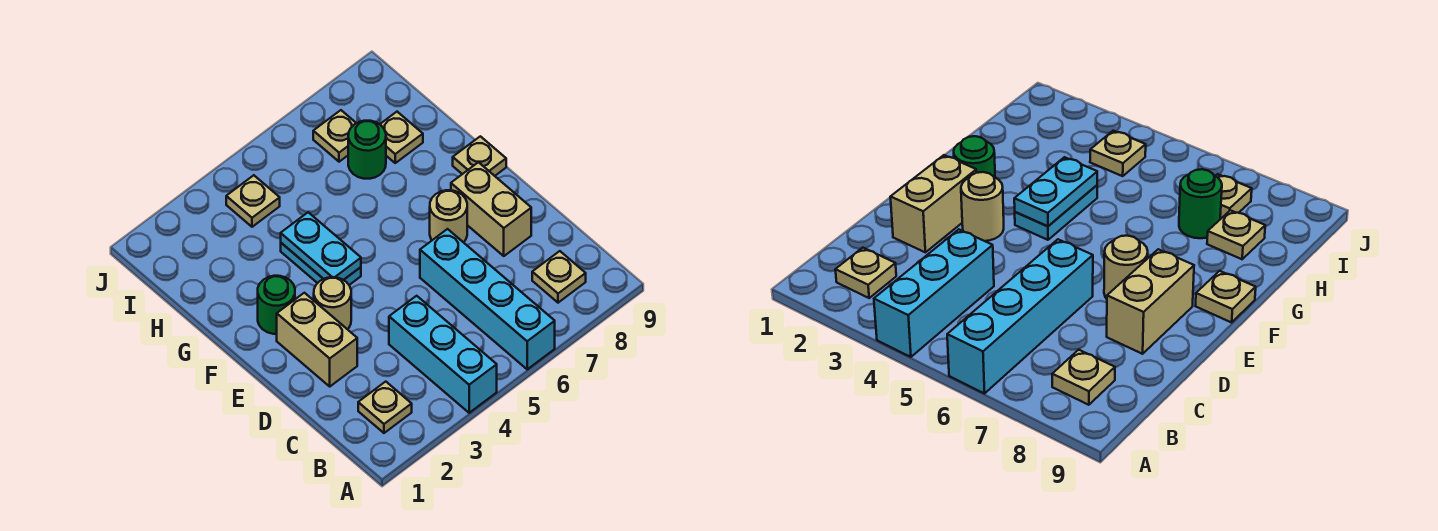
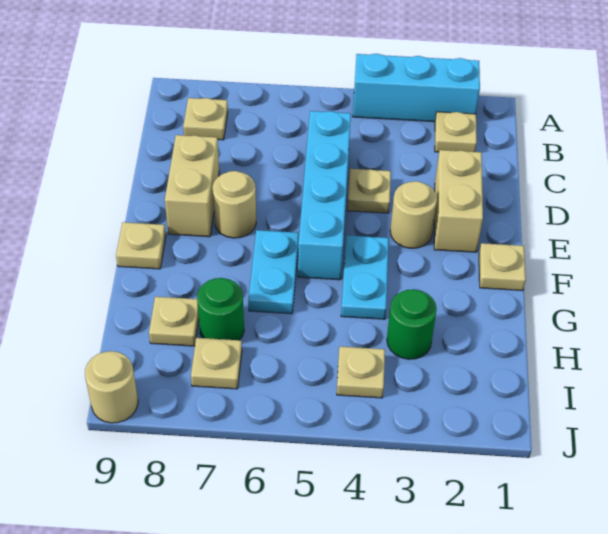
cyan brick A4:C4 level 1 -> cyan brick A2:A4 level 1
cyan brick A6:D6 level 1 -> cyan brick C5:F5 level 1
none -> tan plate D4 level 1
none -> tan plate F1 level 1
green round brick F2 level 1 -> green round brick H3 level 1
cyan plate F4:G4 level 2 -> cyan plate F6:G6 level 1
none -> tan round brick J9 level 1

